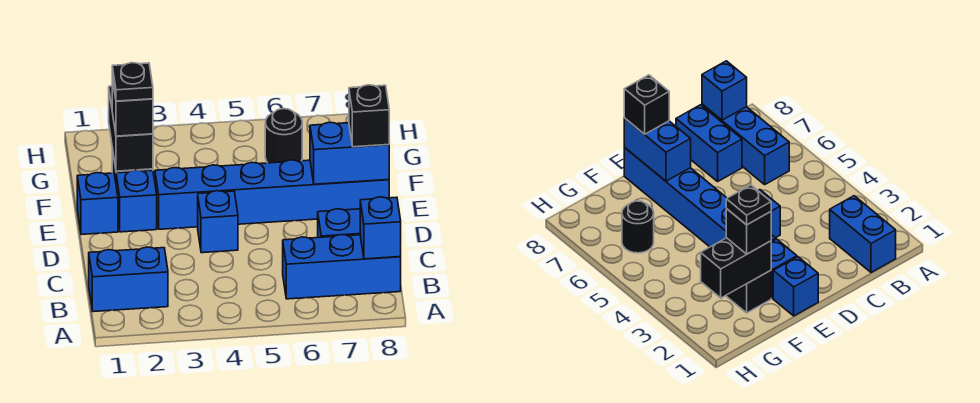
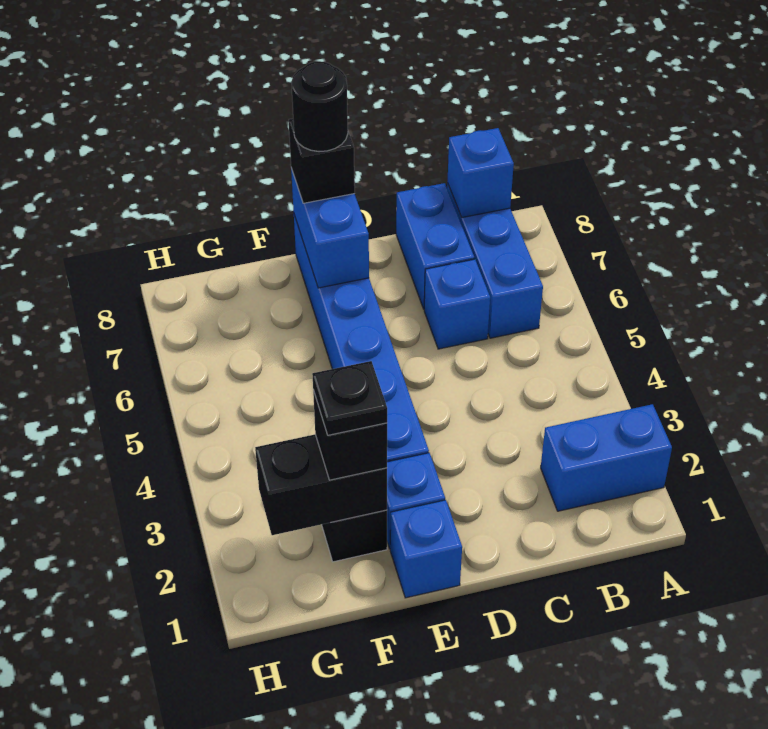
blue brick B1:B2 level 1 -> blue brick A2:B2 level 1
blue brick D4 level 1 -> blue brick C6 level 1
black round brick G6 level 1 -> black round brick E8 level 4

